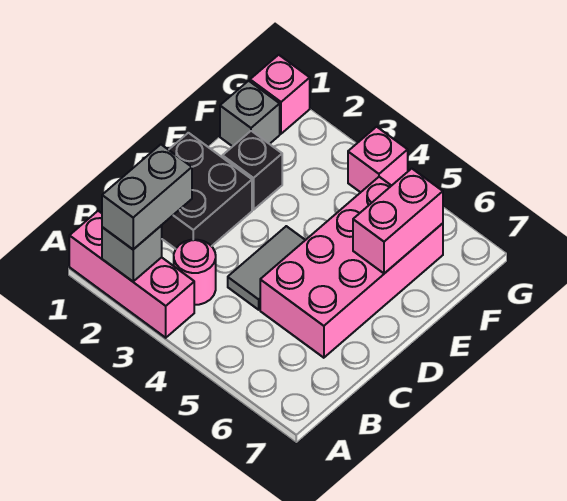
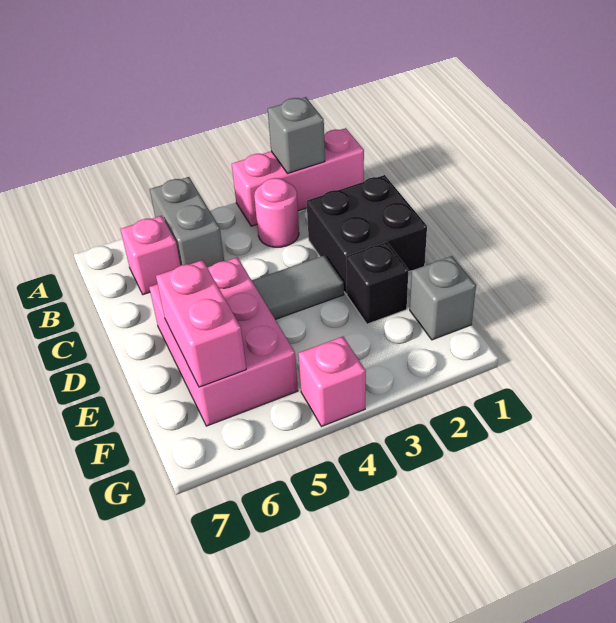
grey brick A2:B2 level 3 -> grey brick A5:B5 level 1
grey tile C4:D4 level 1 -> grey tile D3:D4 level 1
pink brick C5:F6 level 1 -> pink brick D5:F6 level 1
pink brick G1 level 1 -> pink brick B6 level 1

